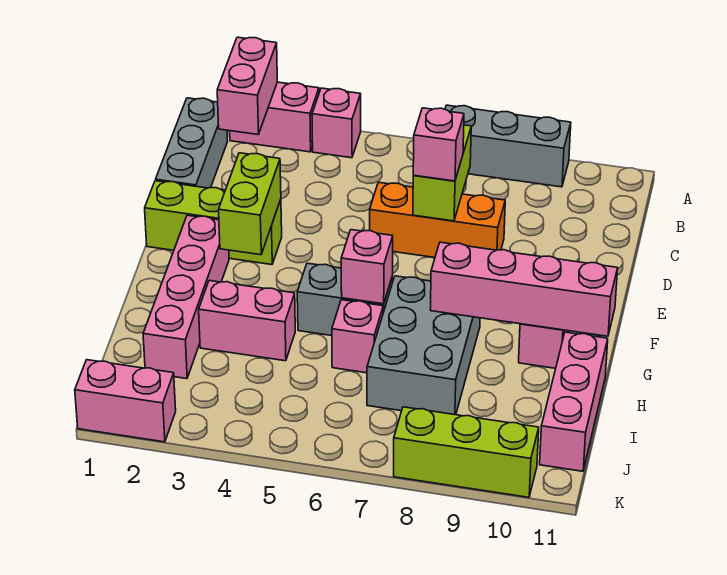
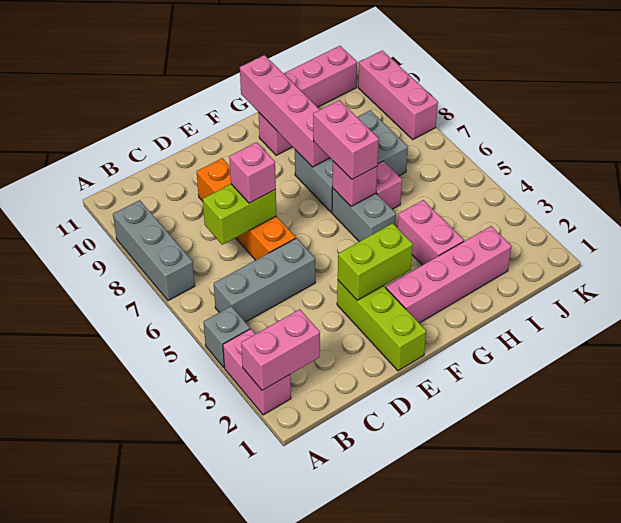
pink brick A4 level 1 -> grey brick A4 level 1
grey brick B1:D1 level 1 -> grey brick B5:D5 level 1
orange brick D6:D8 level 1 -> orange brick D6:D9 level 1
pink brick K1:K2 level 1 -> pink brick G6:G7 level 3
lime brick K8:K10 level 1 -> pink brick K8:K10 level 1

